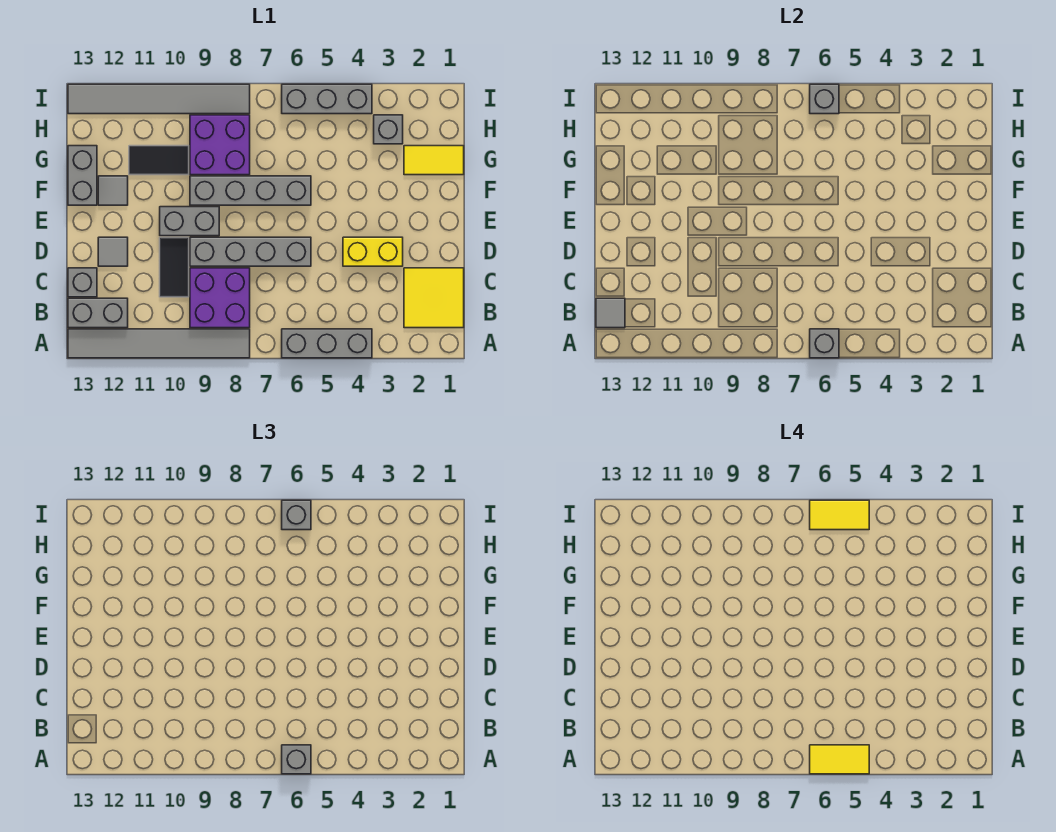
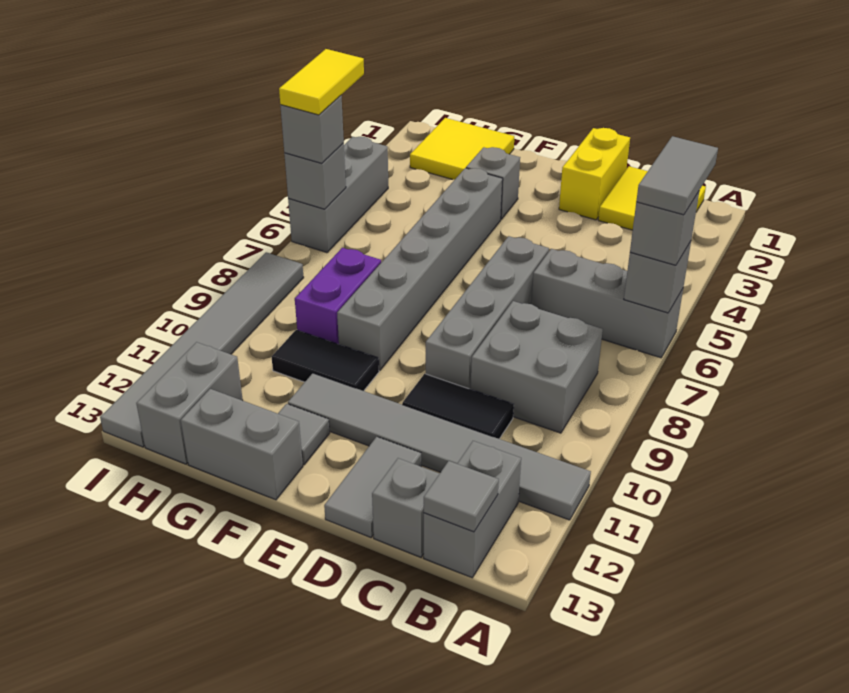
grey brick A4:A6 level 1 -> grey brick A6:C6 level 1
yellow tile A5:A6 level 4 -> grey tile A5:A6 level 4
grey tile A8:A13 level 1 -> grey tile A11:F11 level 1
purple brick B8:C9 level 1 -> grey brick B8:C9 level 1
yellow brick D3:D4 level 1 -> yellow brick D1:D2 level 1
grey tile D12 level 1 -> grey tile D12:D13 level 1
grey brick E9:E10 level 1 -> grey brick H12:H13 level 1
grey brick F6:F9 level 1 -> grey brick F4:F9 level 1
yellow tile G1:G2 level 1 -> yellow tile G1:H2 level 1
purple brick G8:H9 level 1 -> purple brick G8:G9 level 1
black tile G10:G11 level 1 -> black tile F10:G10 level 1
grey brick H3 level 1 -> grey brick F3 level 1

